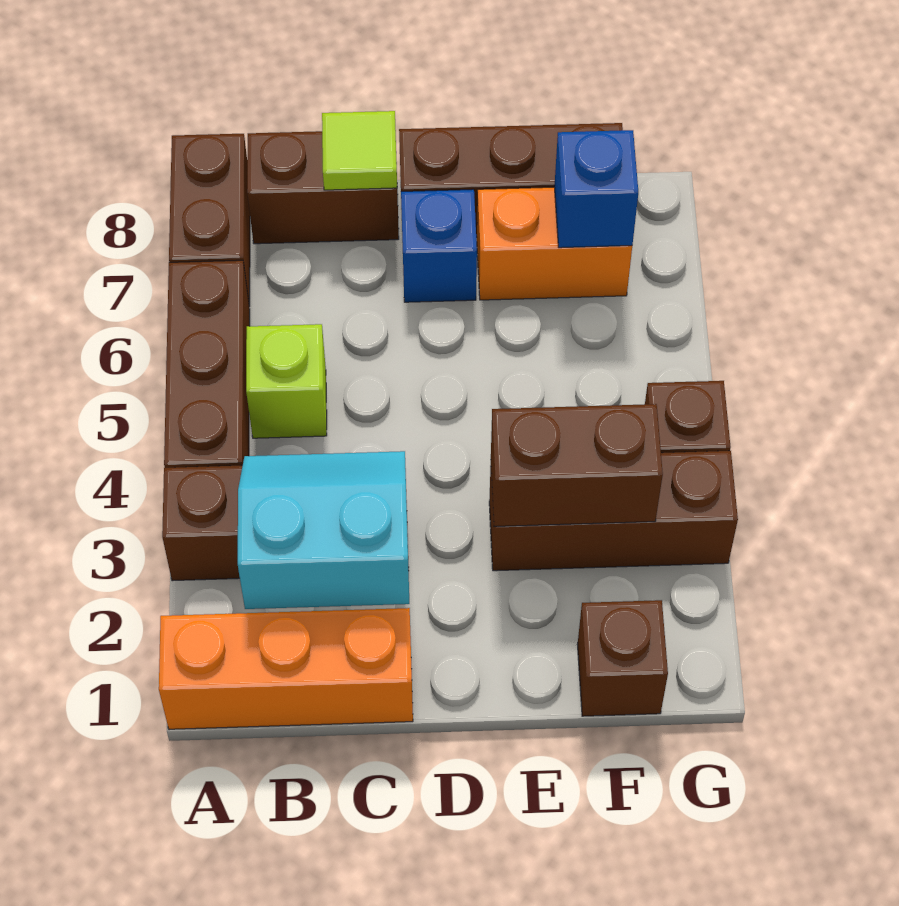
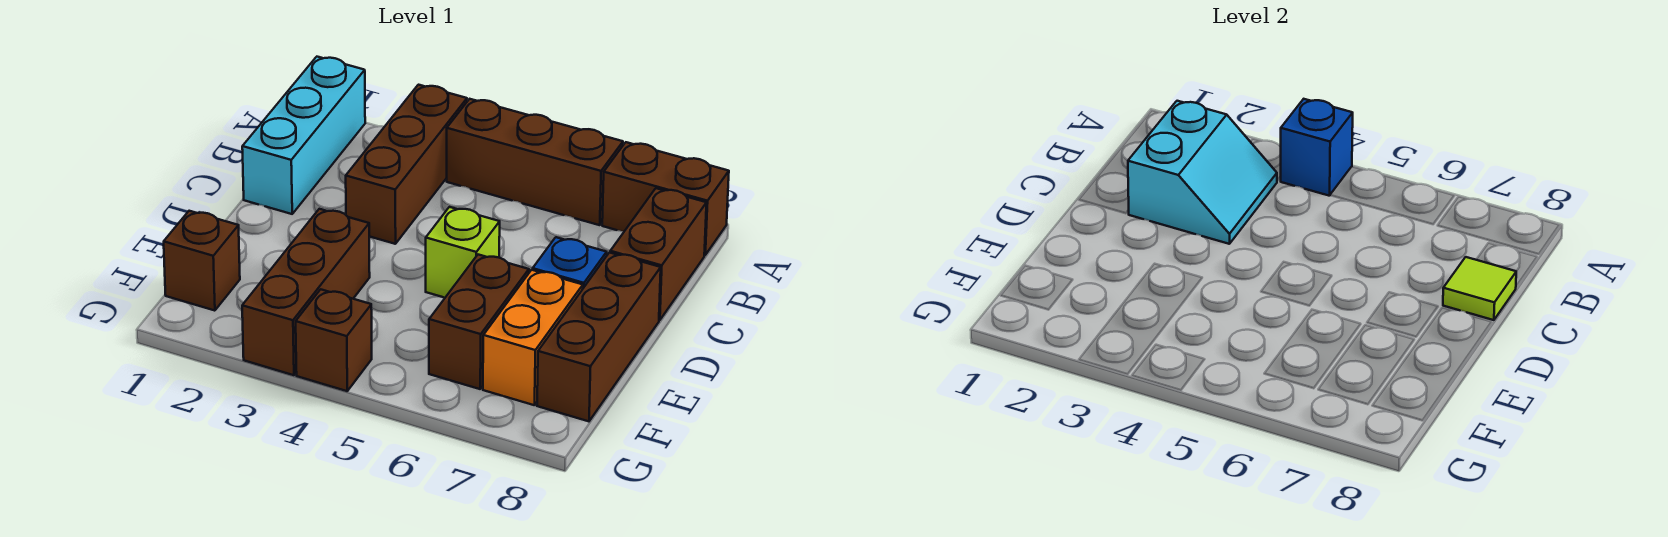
orange brick A1:C1 level 1 -> cyan brick A1:C1 level 1
lime brick B5 level 1 -> lime brick D5 level 1
brown brick E3:F3 level 2 -> brown brick E6:F6 level 1
blue brick F7 level 2 -> blue brick A4 level 2

